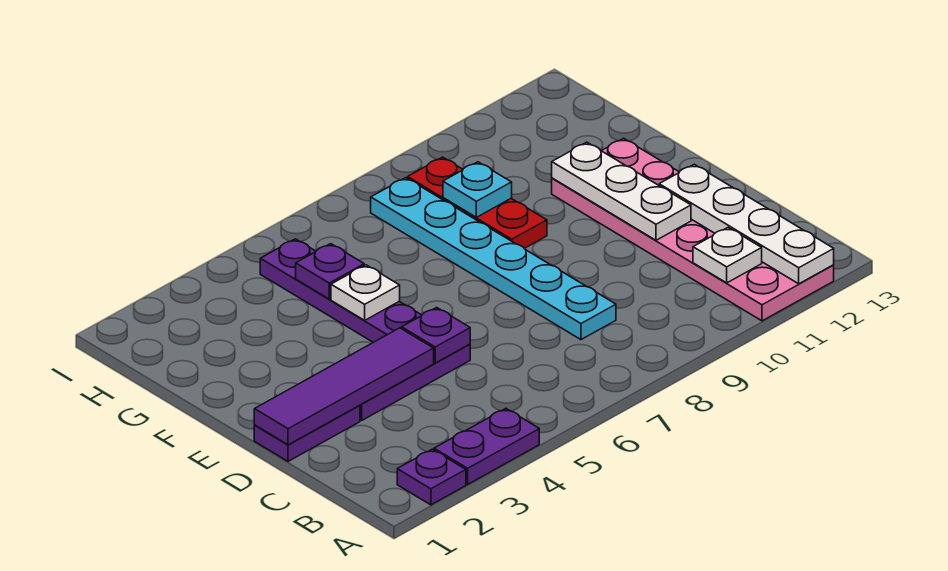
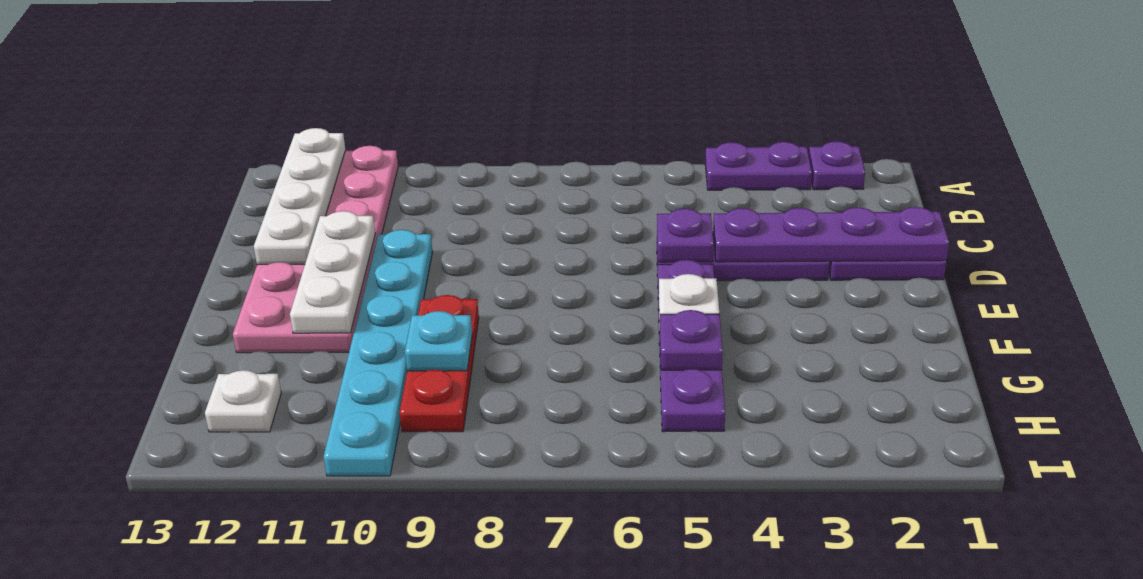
white plate B11 level 2 -> white plate H12 level 1
cyan plate C8:H8 level 1 -> cyan plate D10:I10 level 1
purple tile D1:D4 level 2 -> purple plate D1:D4 level 2

